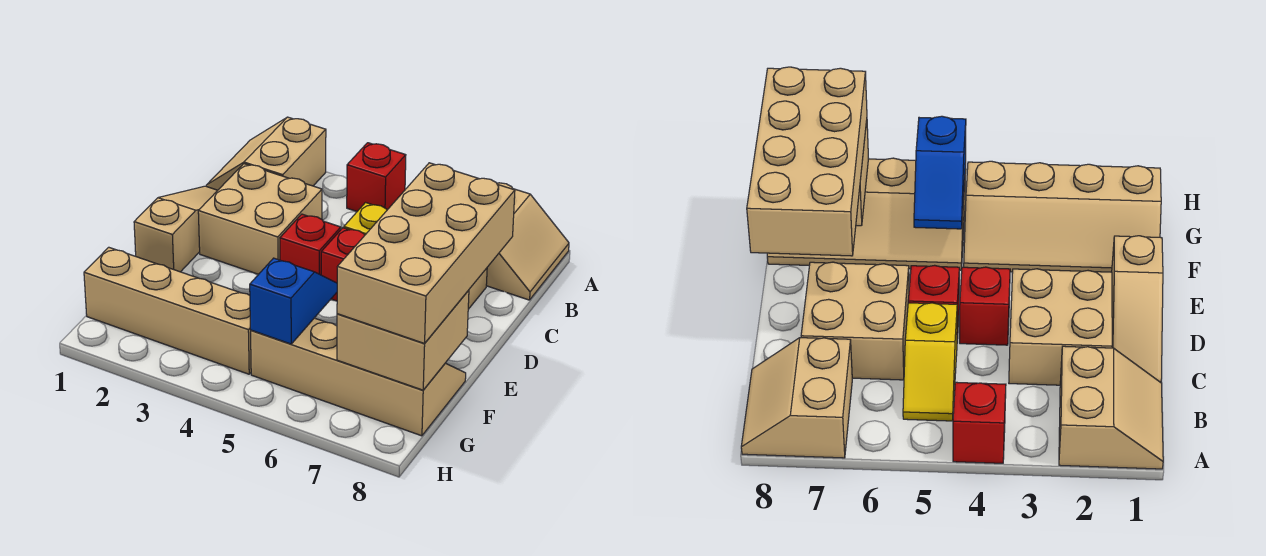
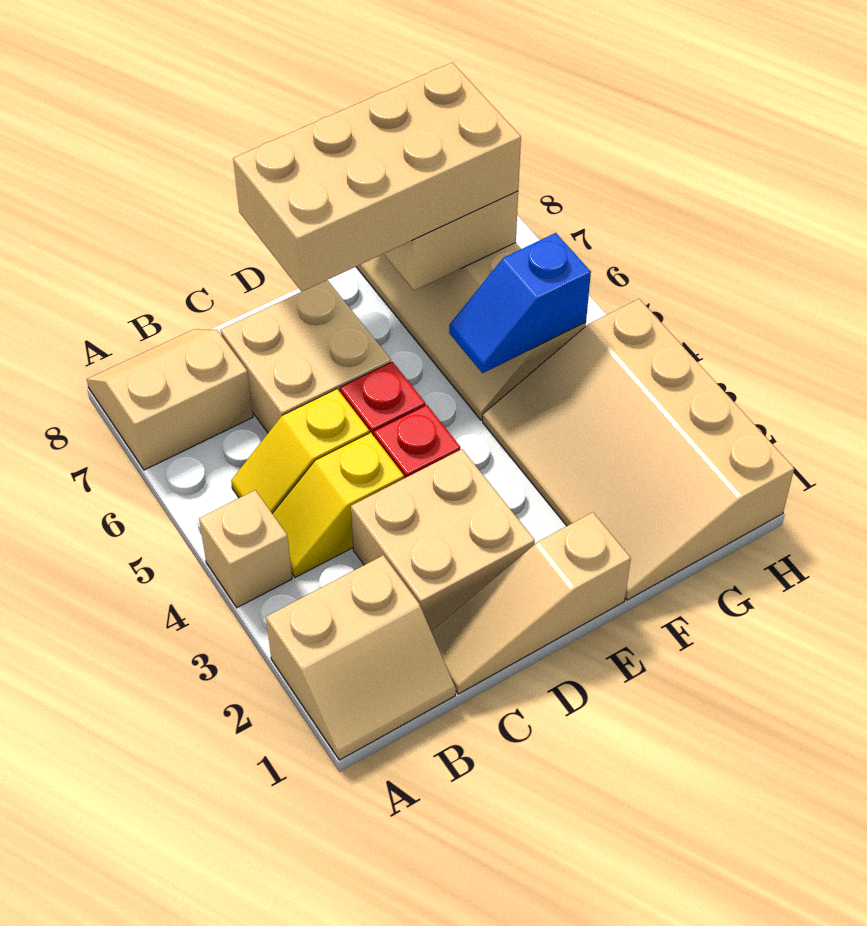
red brick A4 level 1 -> tan brick A4 level 1
none -> yellow slope B4:C4 level 1 top C
tan slope F1:G4 level 1 top G -> tan slope F1:H4 level 1 top H

